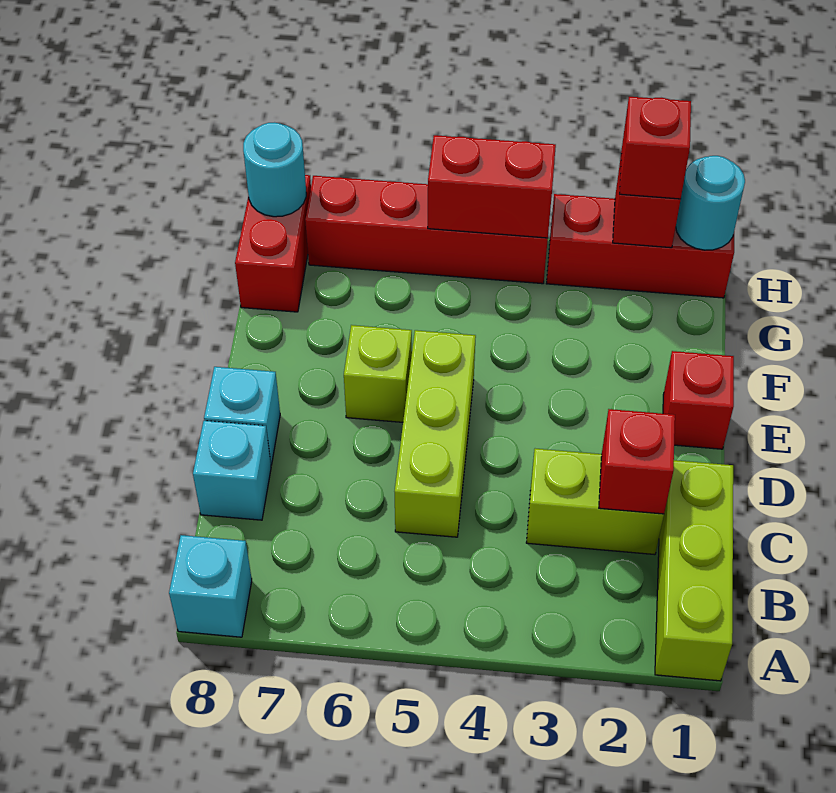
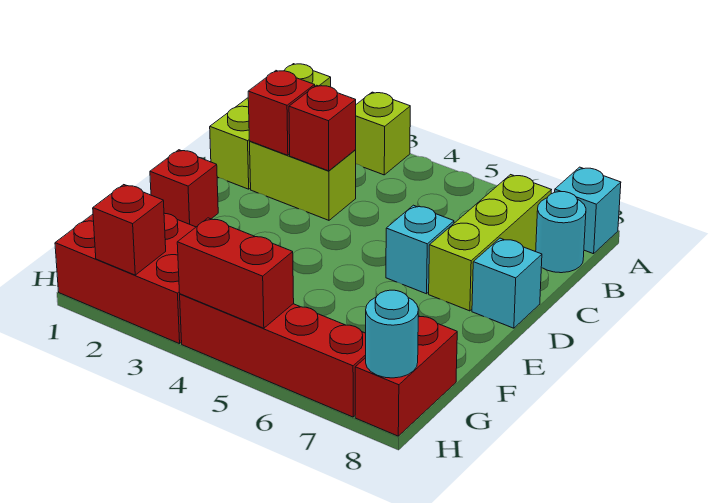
lime brick C5:E5 level 1 -> lime brick B7:D7 level 1
cyan brick C8 level 1 -> cyan brick D6 level 1
lime brick E6 level 1 -> lime brick A3 level 1
red brick H1:H3 level 1 -> red brick G1:H3 level 1
cyan round brick H1 level 2 -> cyan round brick B8 level 1
red brick H2 level 3 -> red brick C3 level 2

